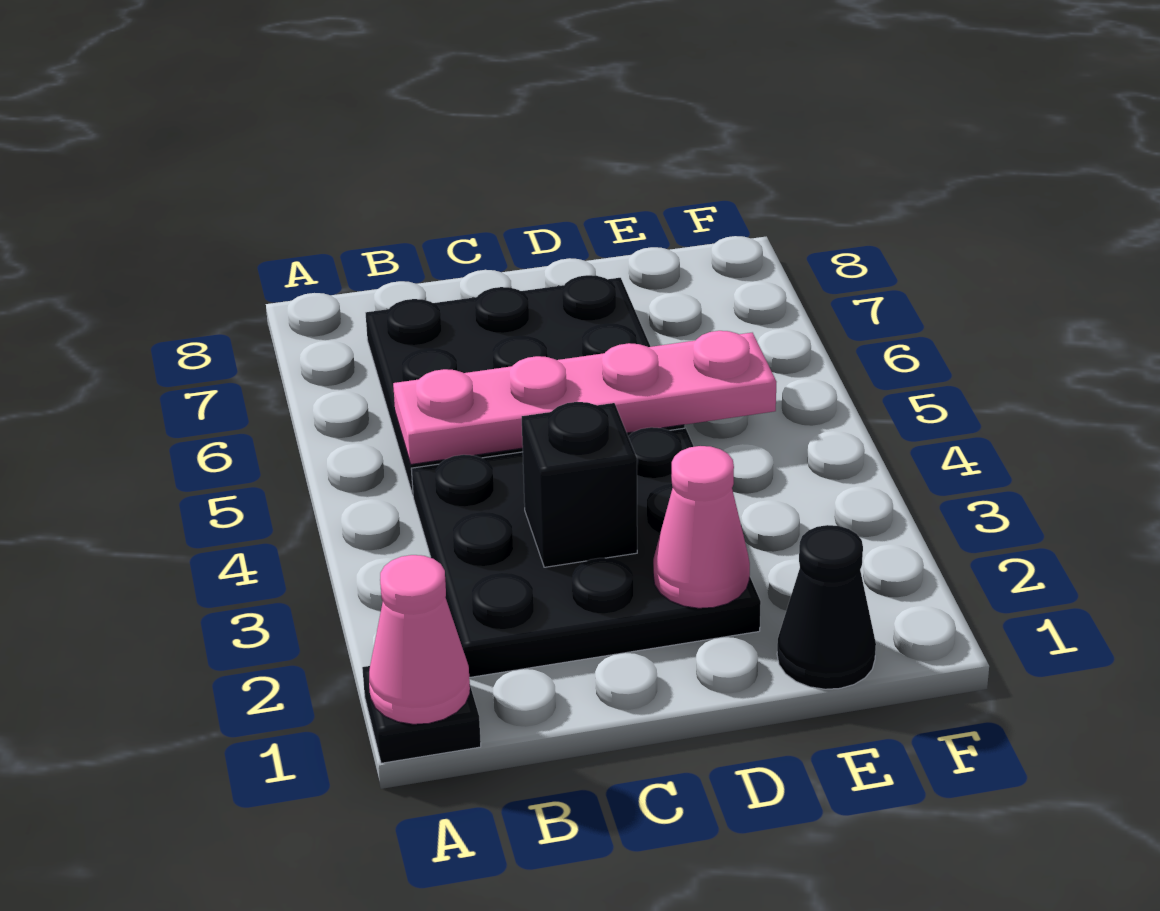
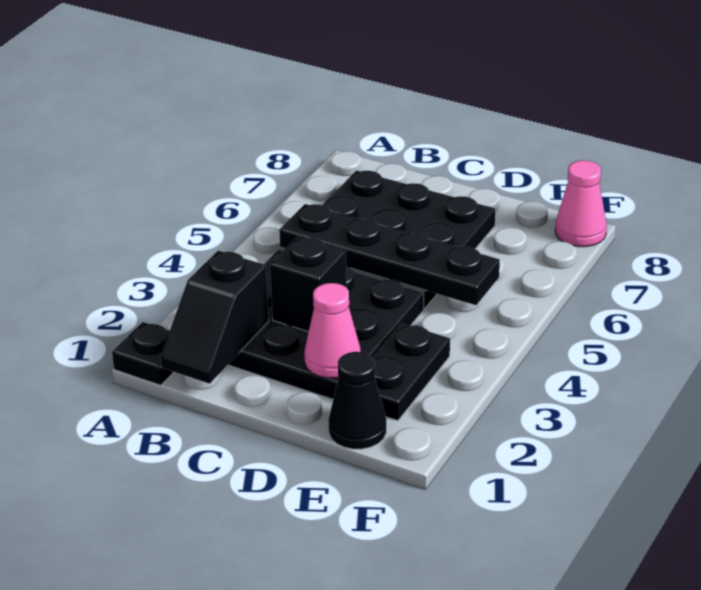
pink cone A1 level 2 -> pink cone F8 level 1
none -> black slope B1:B2 level 2 top 2
pink plate B5:E5 level 2 -> black plate B5:E5 level 2
none -> black plate E2:E3 level 1

